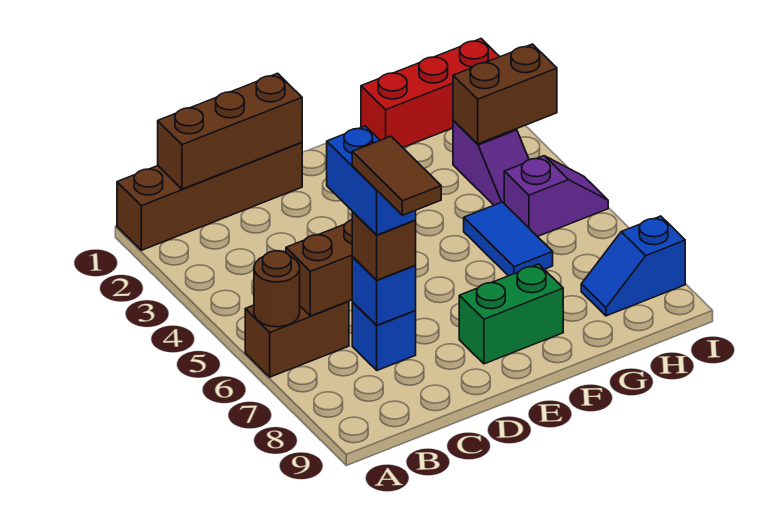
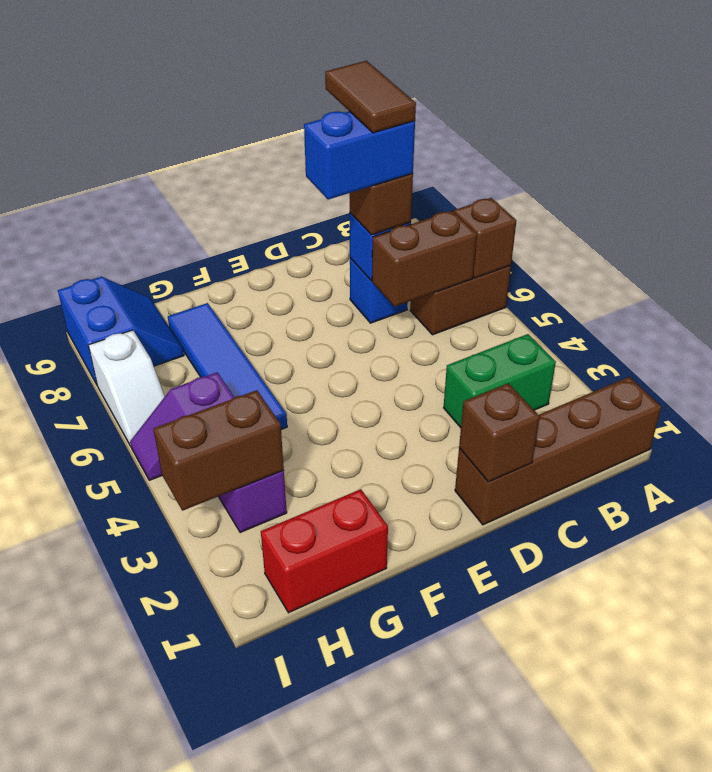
brown round brick A6 level 2 -> brown brick A6 level 2
brown brick B1:D1 level 2 -> brown brick D1 level 2
blue brick C6:C7 level 4 -> blue brick C7:D7 level 4
green brick E8:F8 level 1 -> green brick B3:C3 level 1
red brick G1:I1 level 1 -> red brick G1:H1 level 1
blue tile G5:G6 level 1 -> blue tile G5:G8 level 1
blue slope H8:I8 level 1 top I -> blue slope H8:I9 level 1 top I
none -> white slope I6:I7 level 1 top 7

